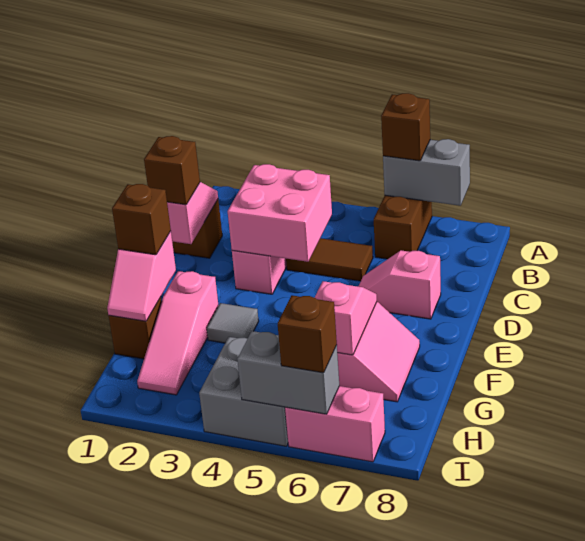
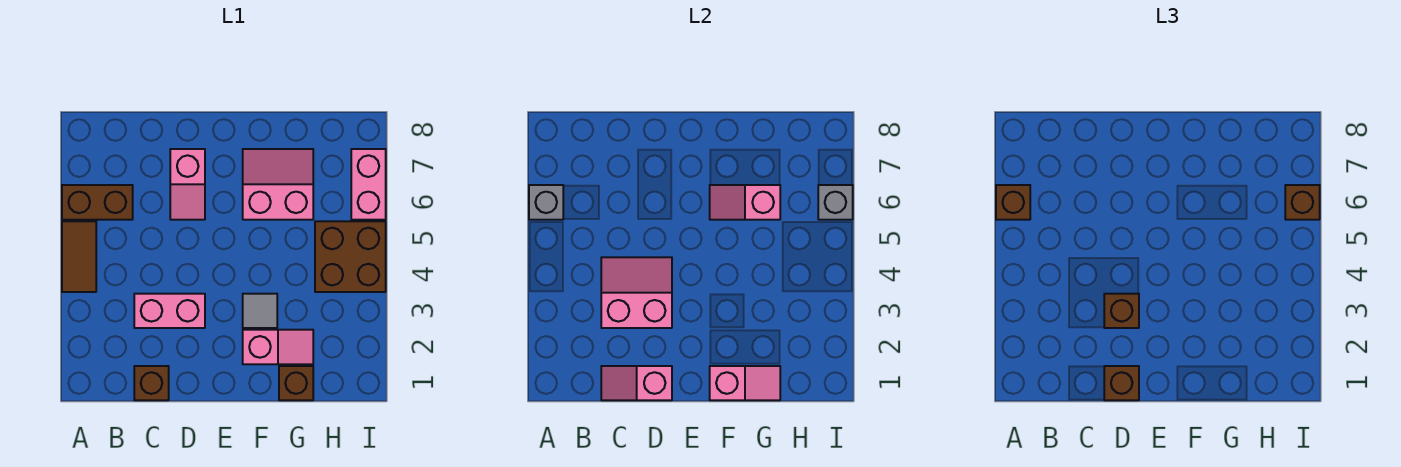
grey brick A6:A7 level 2 -> grey brick A6 level 2
pink brick C3:D4 level 2 -> pink slope C3:D4 level 2 top 3
brown tile C4:C5 level 1 -> brown tile A4:A5 level 1
brown brick F1 level 3 -> brown brick D3 level 3
pink slope F2:H2 level 1 top F -> pink slope F2:G2 level 1 top F
grey brick H4:I5 level 1 -> brown brick H4:I5 level 1
grey brick I5:I6 level 2 -> grey brick I6 level 2

